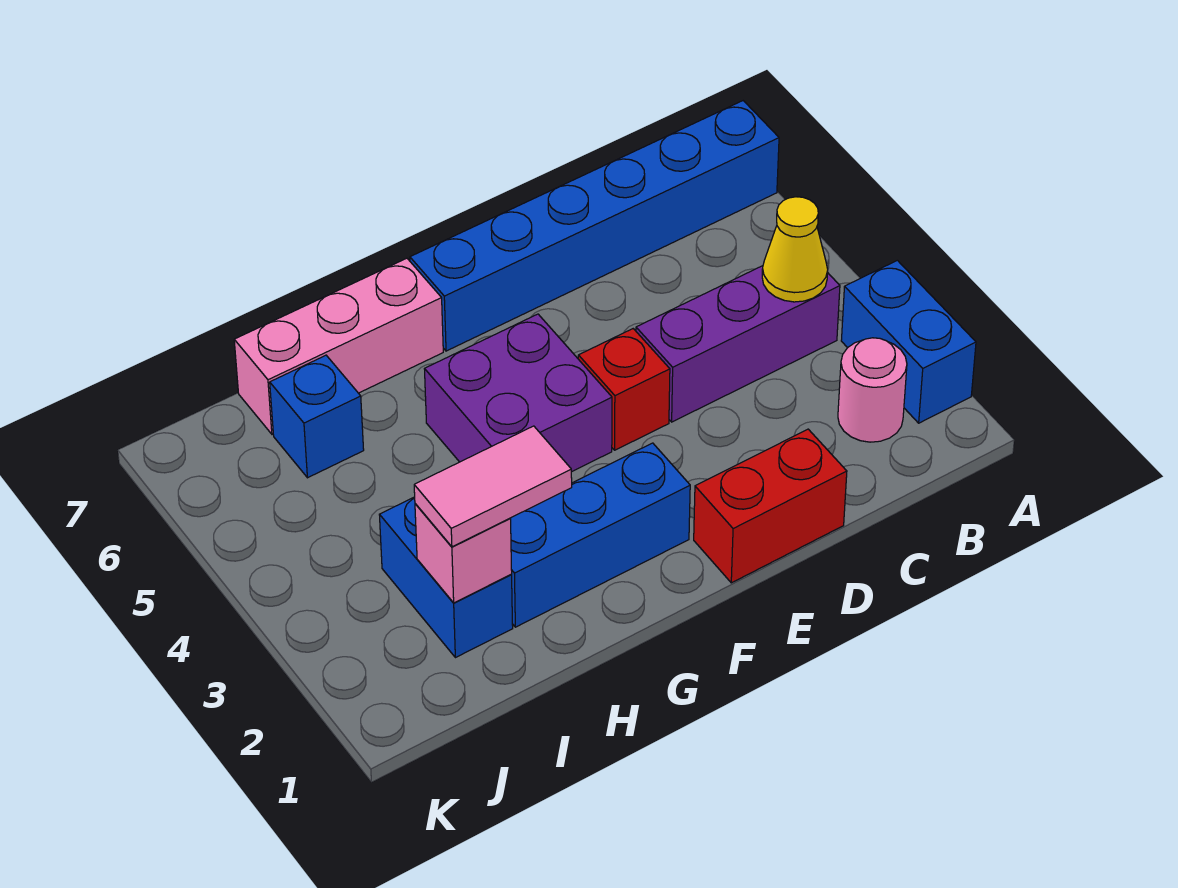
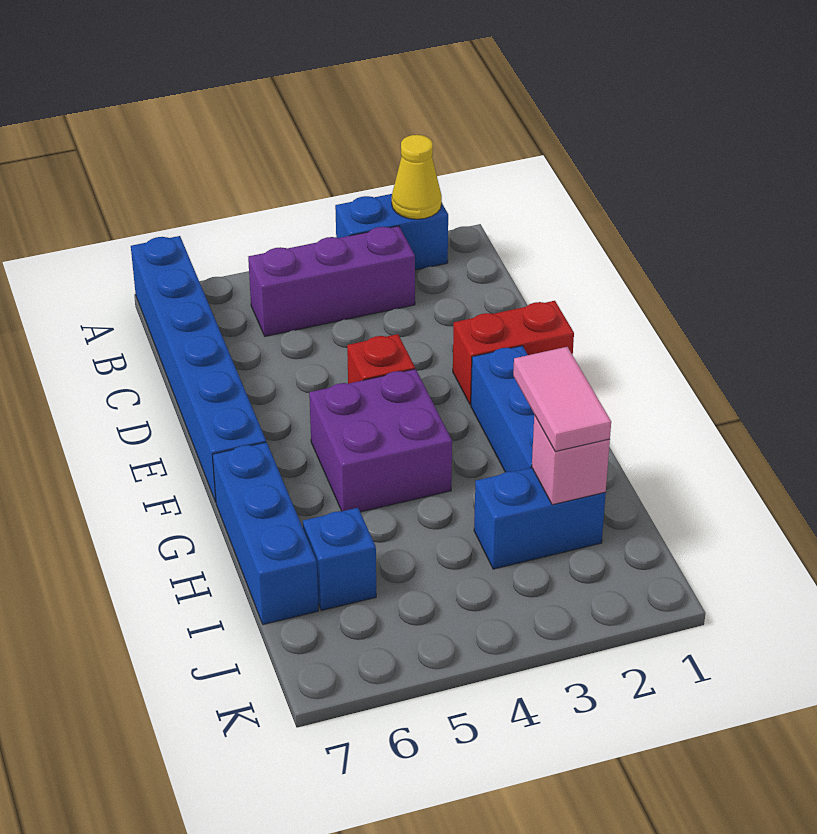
pink round brick B2 level 1 -> none
purple brick B4:D4 level 1 -> purple brick B3:B5 level 1
yellow cone B4 level 2 -> yellow cone A2 level 2
red brick D1:E1 level 1 -> red brick E1:E2 level 1
pink brick G7:I7 level 1 -> blue brick G7:I7 level 1

